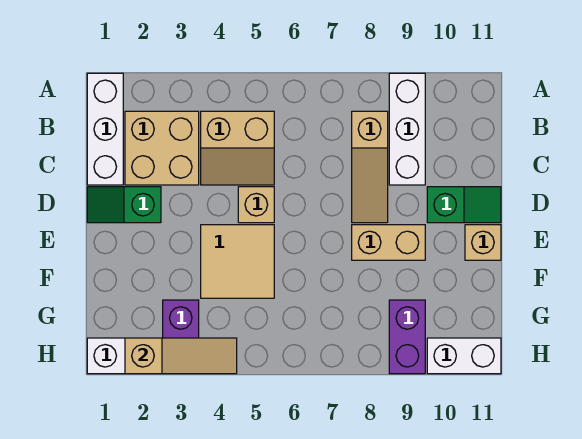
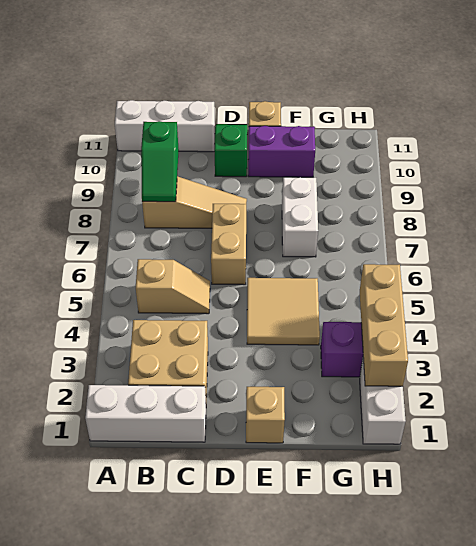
white brick A9:C9 level 1 -> white brick A11:C11 level 1
tan slope B4:C5 level 1 top B -> tan slope B5:C5 level 1 top B
green slope D1:D2 level 1 top 2 -> green slope B8:B9 level 2 top 9
tan brick D5 level 1 -> tan brick E1 level 1
tan brick E8:E9 level 1 -> tan brick D6:D7 level 1
purple brick G9:H9 level 1 -> purple brick E10:F10 level 1
tan slope H2:H4 level 2 top 2 -> tan brick H2:H4 level 2
white brick H10:H11 level 1 -> white brick F7:F8 level 1

